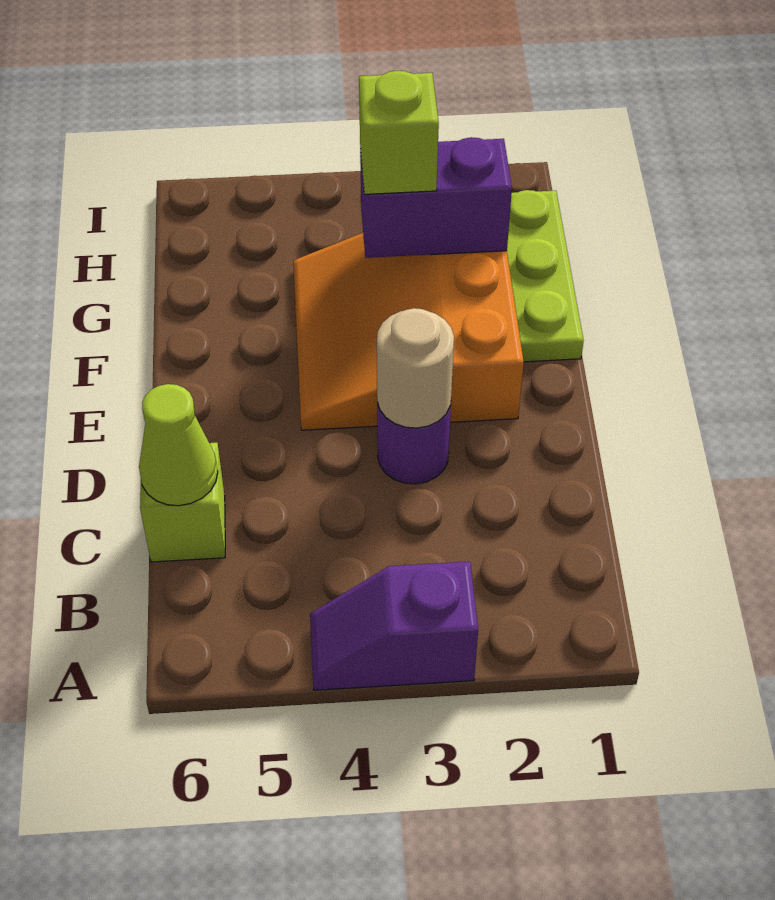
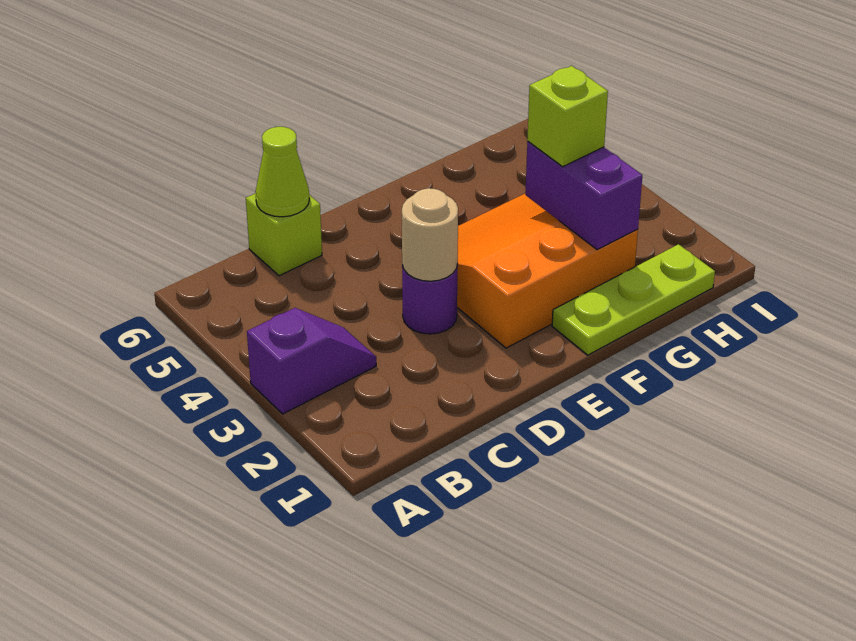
purple slope A3:A4 level 1 top 3 -> purple slope A3:B3 level 1 top A

